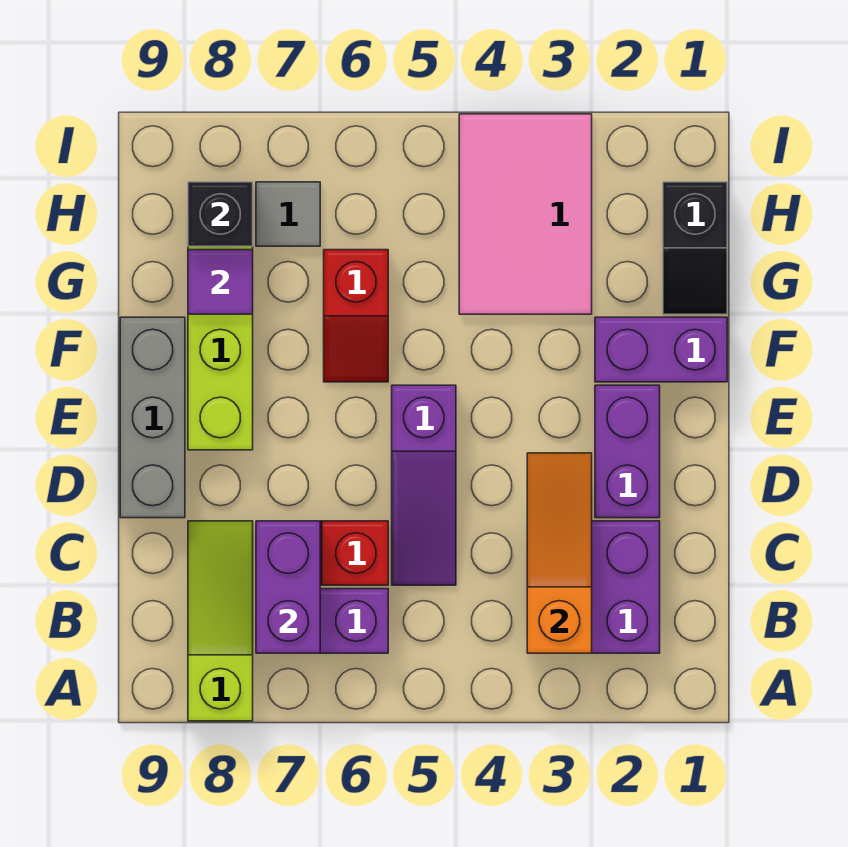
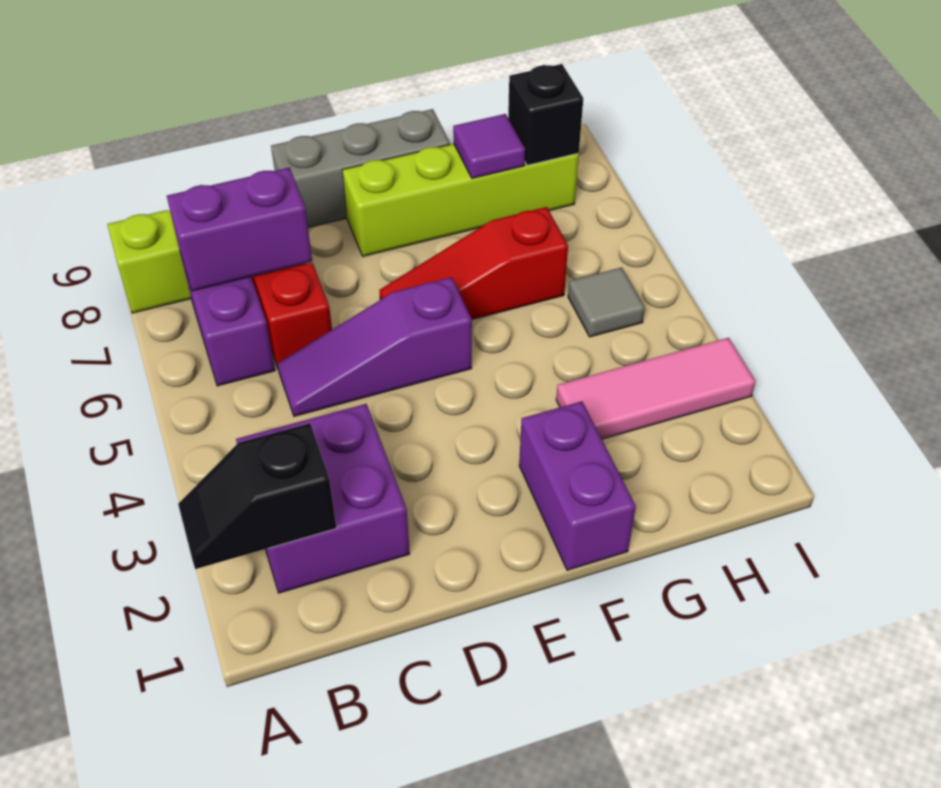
orange slope B3:D3 level 2 top B -> none
purple brick D2:E2 level 1 -> none
red slope F6:G6 level 1 top G -> red slope E6:G6 level 1 top G
black slope G1:H1 level 1 top H -> black slope A2:B2 level 2 top B
pink tile G3:I4 level 1 -> pink tile G3:I3 level 1
grey tile H7 level 1 -> grey tile H5 level 1

